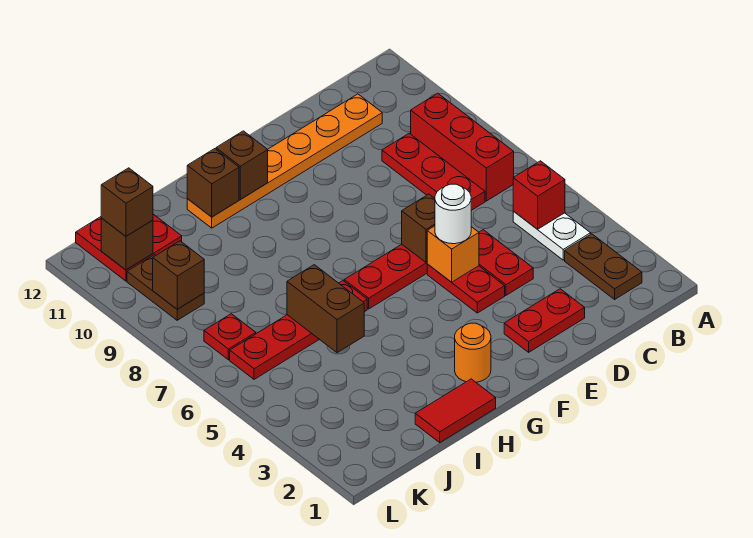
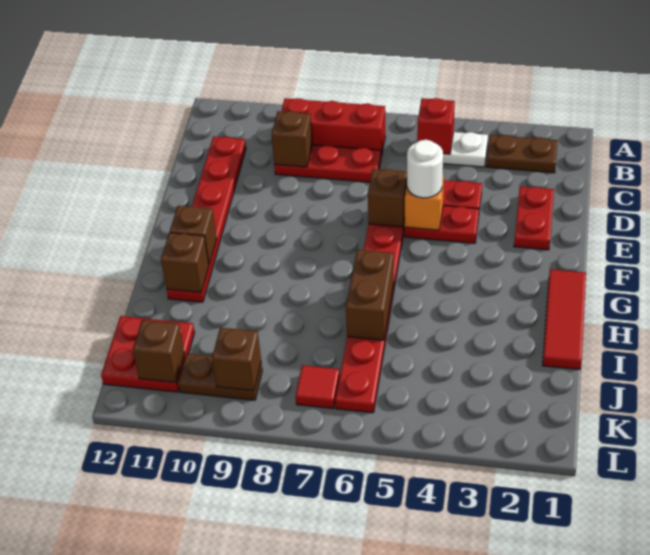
orange plate C11:H11 level 1 -> red plate C11:H11 level 1
orange round brick G2 level 1 -> none
red tile H1:I1 level 1 -> red tile G1:I1 level 1
brown brick I5:I6 level 2 -> brown brick H6:I6 level 2
red plate K7 level 1 -> red tile K7 level 1
brown brick K11 level 3 -> brown brick C9 level 2

